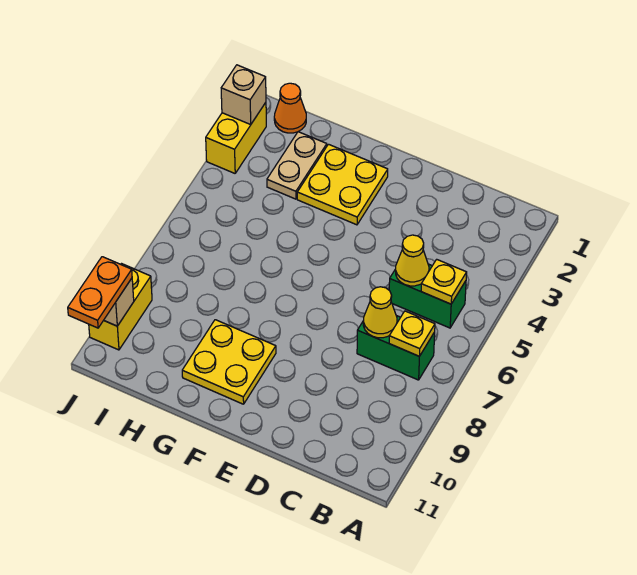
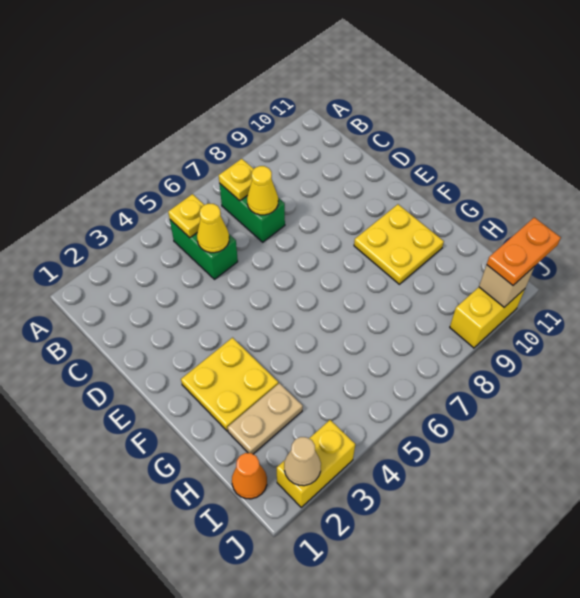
tan brick J2 level 2 -> tan cone J2 level 2

